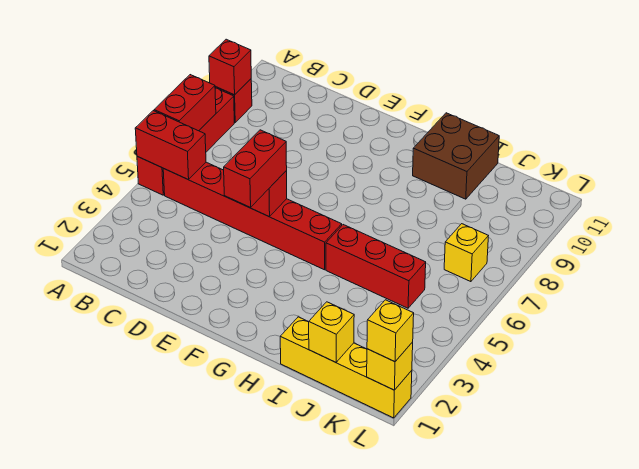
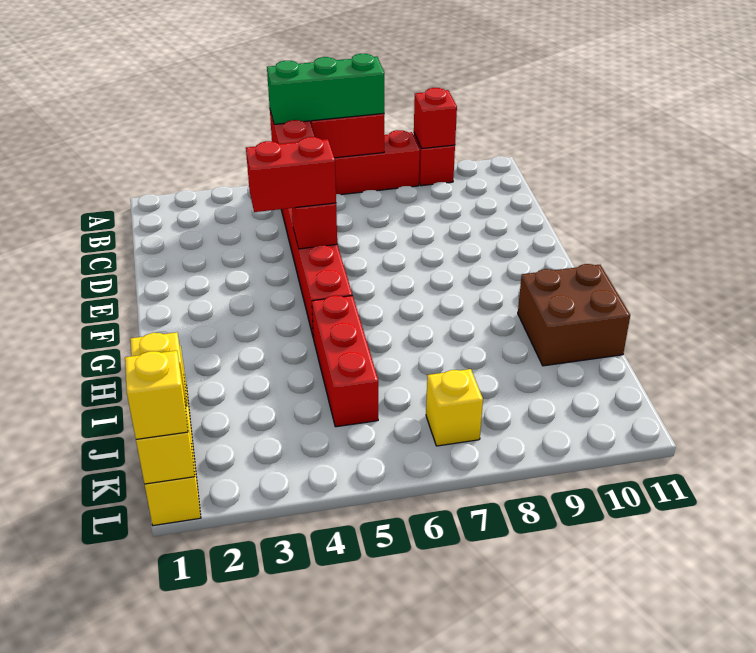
none -> green brick A5:A7 level 3

